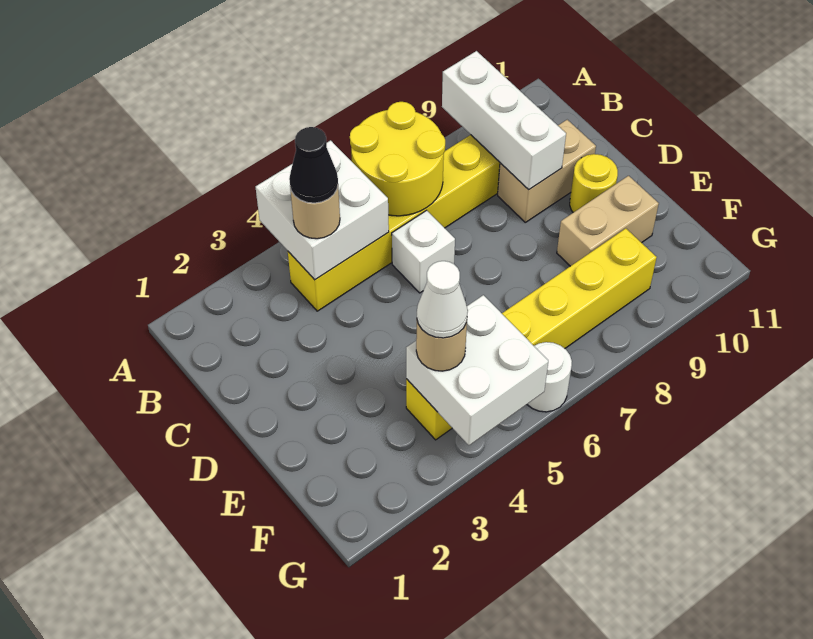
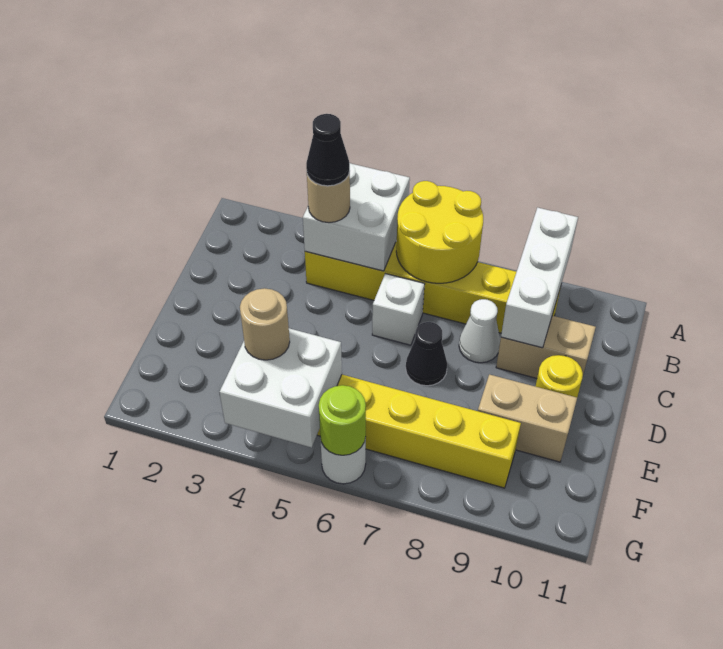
none -> black cone D7 level 1
white cone F4 level 4 -> white cone C8 level 1
none -> lime round brick G6 level 2

